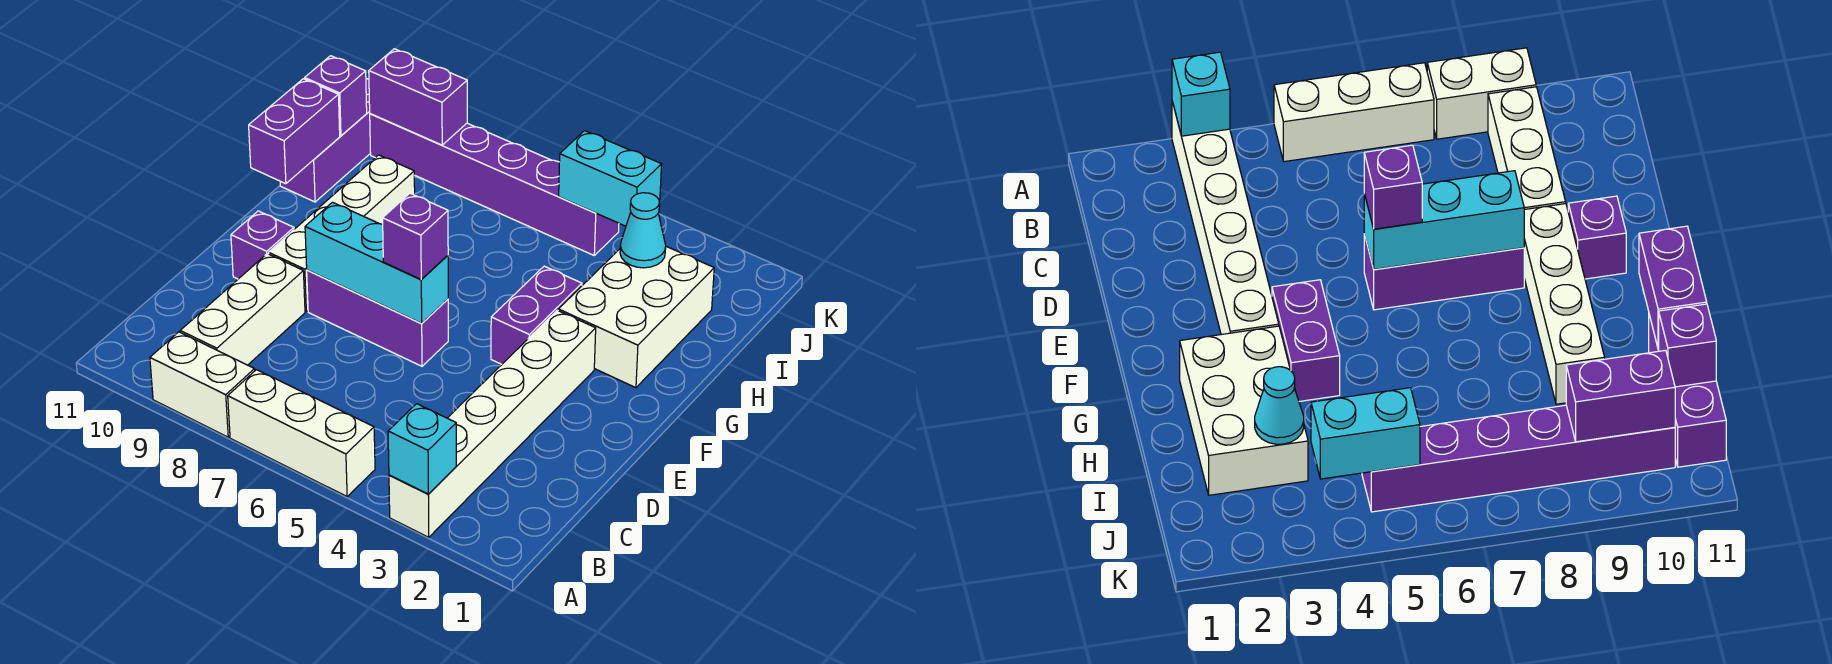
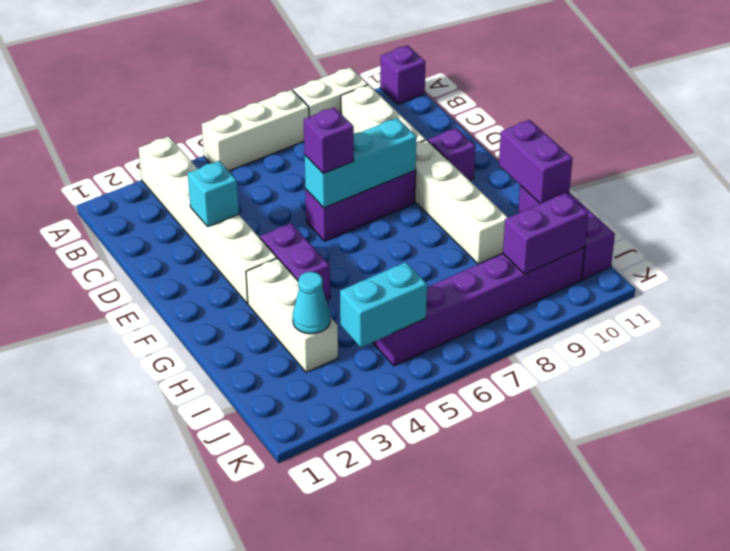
cyan brick A3 level 2 -> cyan brick D3 level 2
white brick G2:I3 level 1 -> white brick G3:I3 level 1
purple brick I11 level 2 -> purple brick A11 level 1

